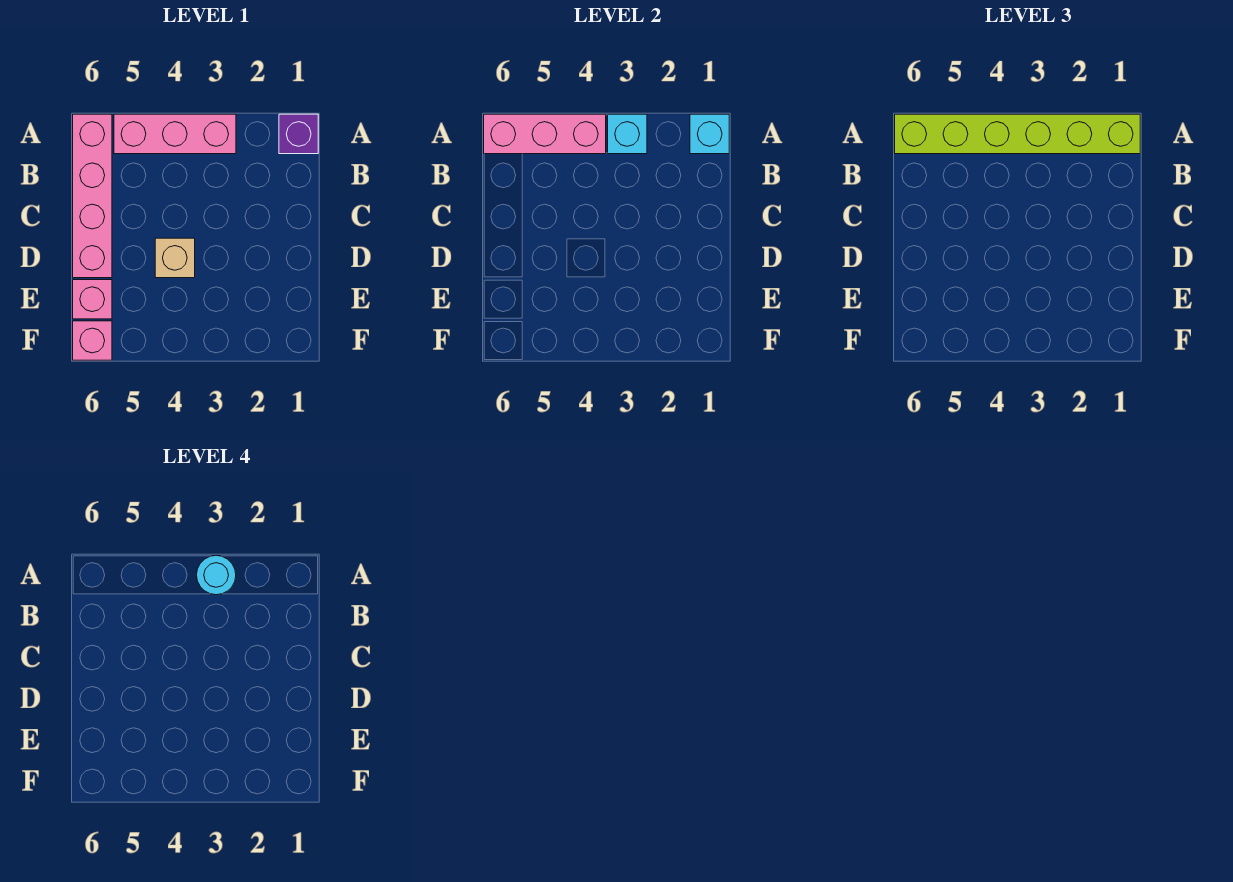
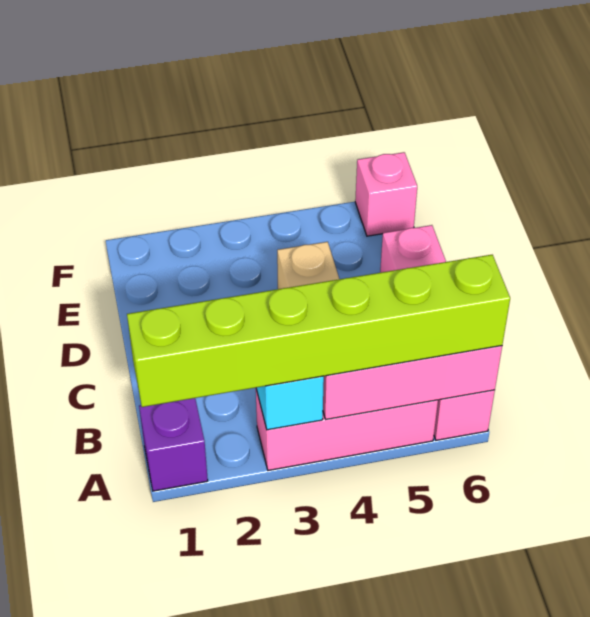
cyan brick A1 level 2 -> none
cyan round brick A3 level 4 -> none
pink brick E6 level 1 -> none

